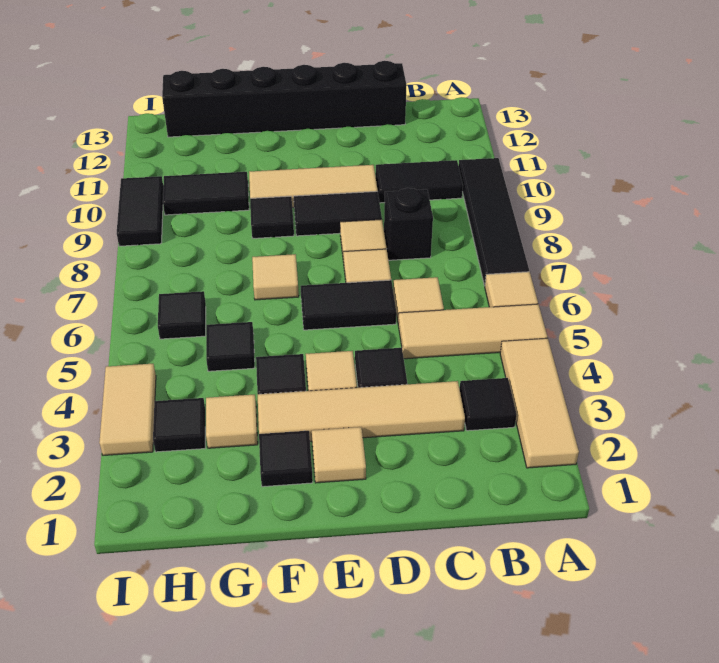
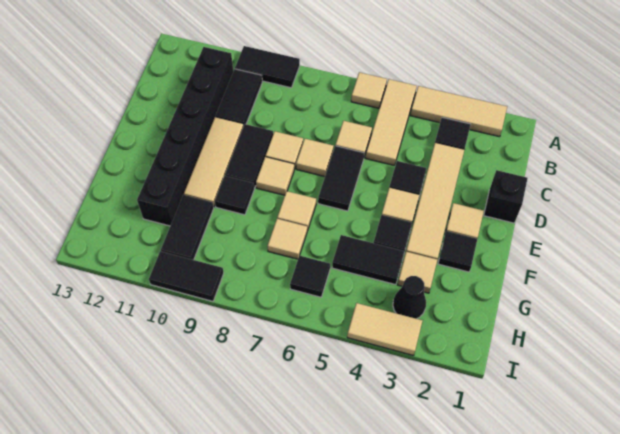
black tile A7:A10 level 1 -> black tile A9:A10 level 1
black brick C8 level 1 -> black brick D1 level 1
black brick C13:H13 level 1 -> black brick B11:G11 level 1
none -> tan tile E8 level 1
black tile G5 level 1 -> black tile G4:G5 level 1
none -> tan tile G7 level 1
black tile H3 level 1 -> black cone H3 level 1

